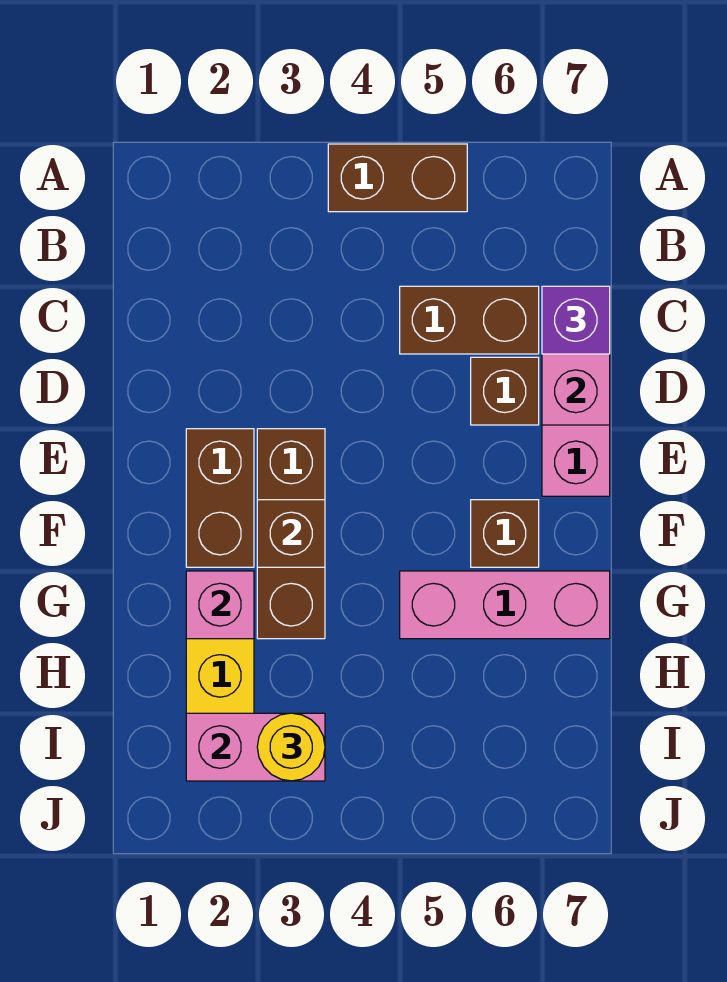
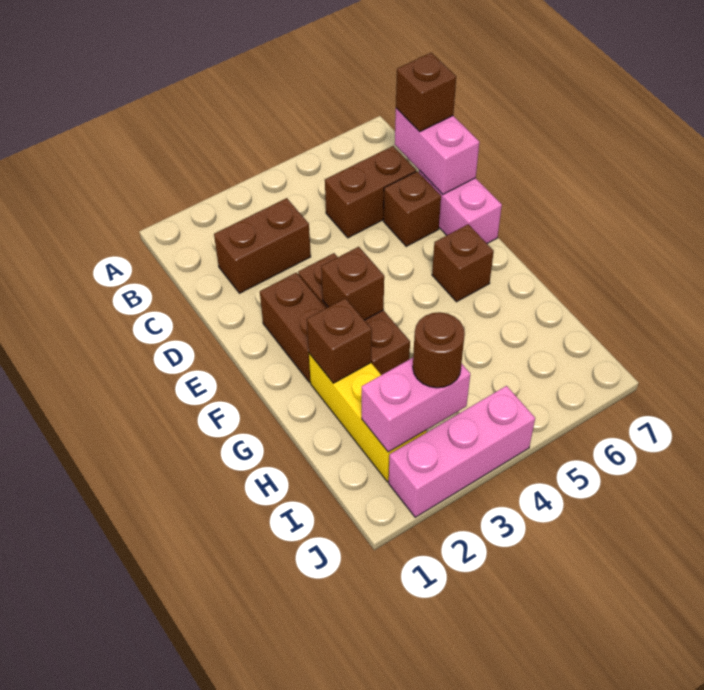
brown brick A4:A5 level 1 -> brown brick C2:C3 level 1
purple brick C7 level 3 -> brown brick C7 level 3
pink brick G2 level 2 -> brown brick G2 level 2
pink brick G5:G7 level 1 -> pink brick J2:J4 level 1
yellow round brick I3 level 3 -> brown round brick I3 level 3

